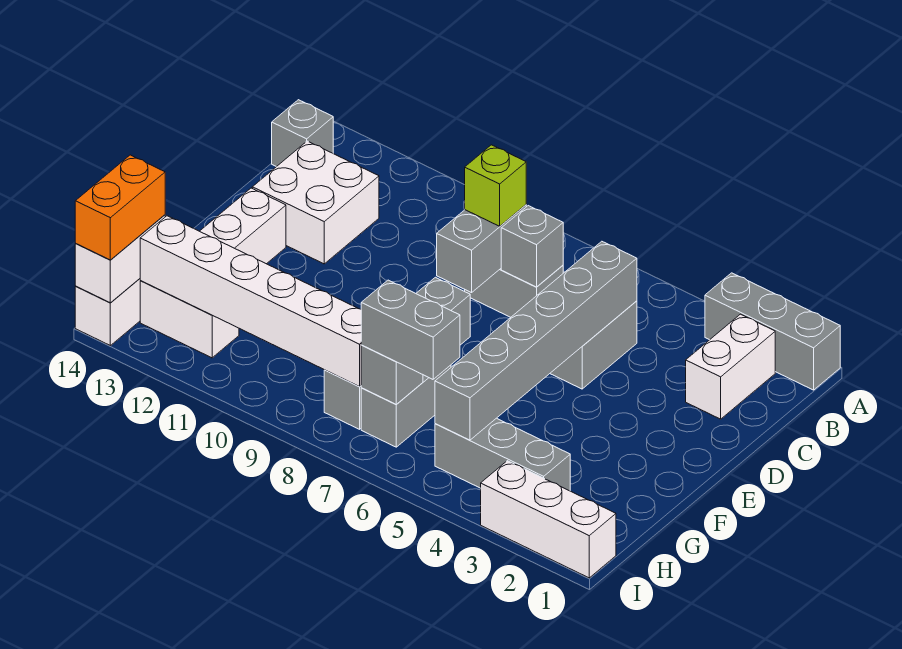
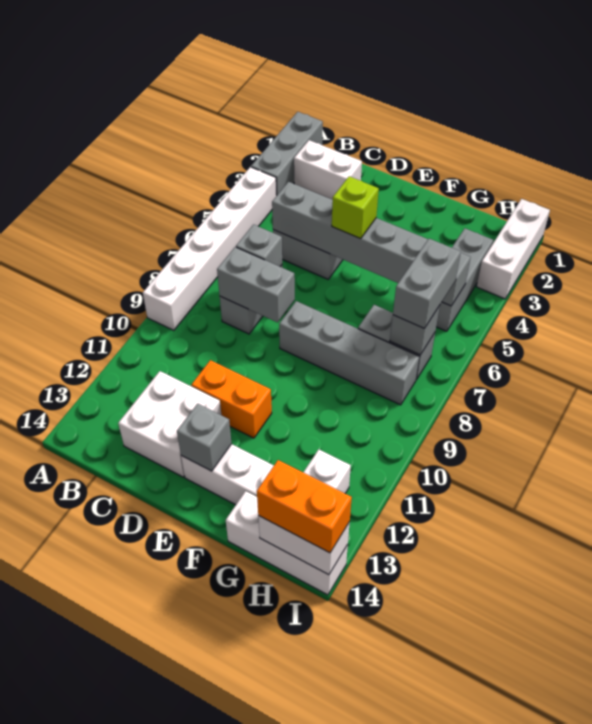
grey brick B14 level 1 -> grey brick E13 level 2
lime brick C8 level 3 -> lime brick E5 level 3
none -> orange brick D11:E11 level 1
white brick H8:H13 level 2 -> white brick A4:A9 level 1

